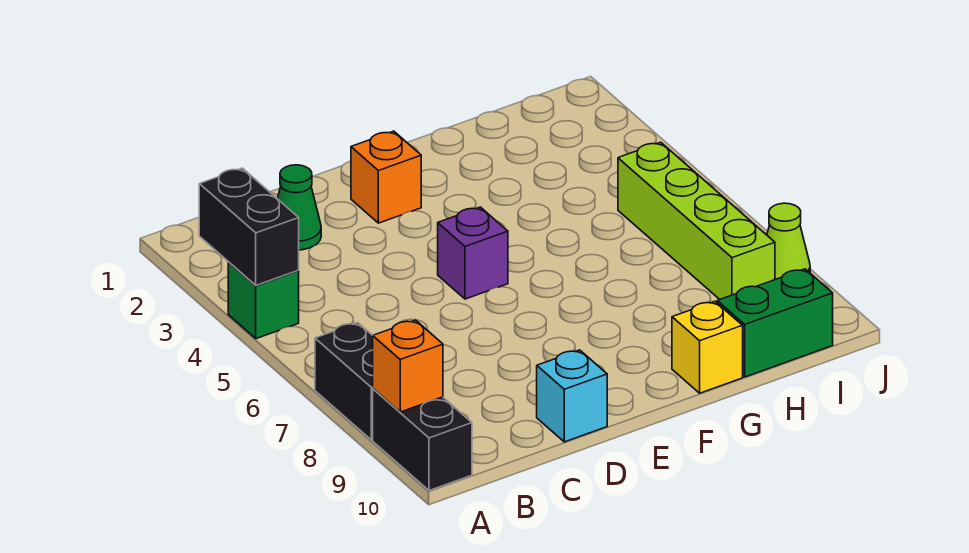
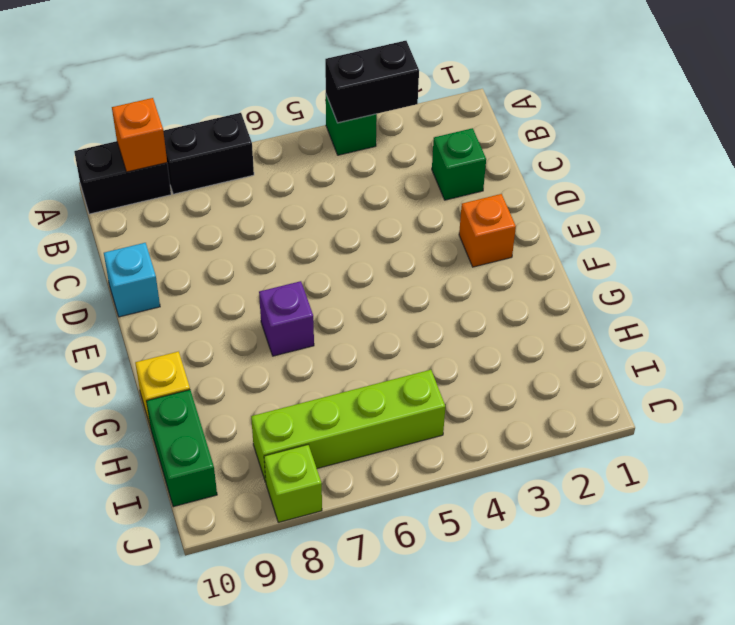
green cone C2 level 1 -> green brick C2 level 1
purple brick E5 level 1 -> purple brick F7 level 1
lime cone J8 level 1 -> lime brick J8 level 1

